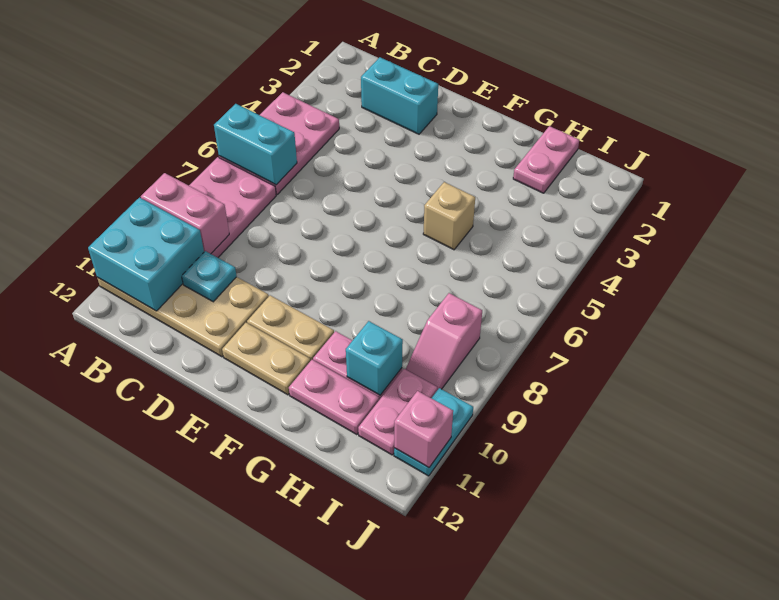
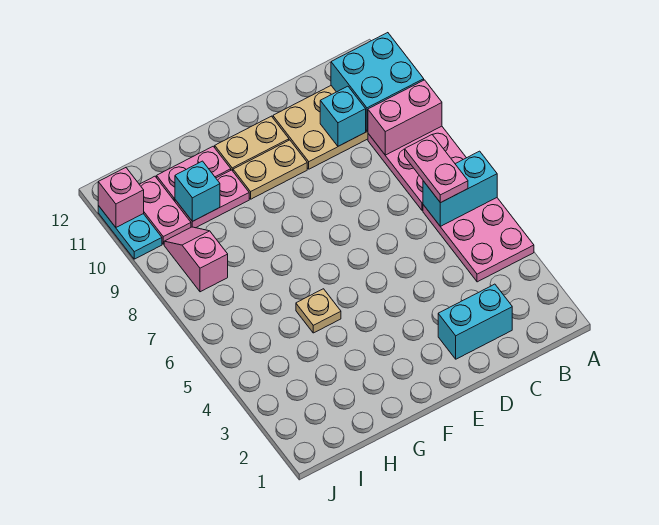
cyan plate C10 level 2 -> cyan brick C10 level 2
tan brick G5 level 1 -> tan plate G5 level 1
pink plate H1:H2 level 1 -> pink plate B6:B7 level 3

